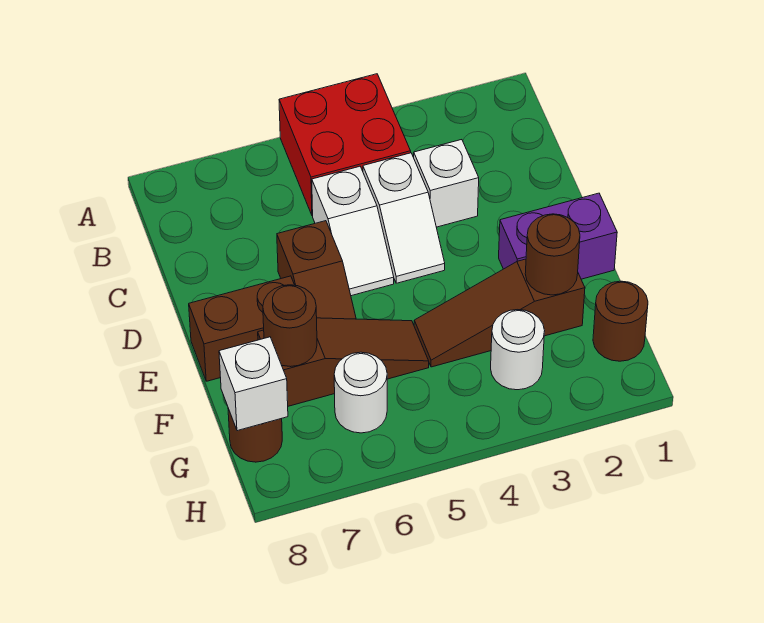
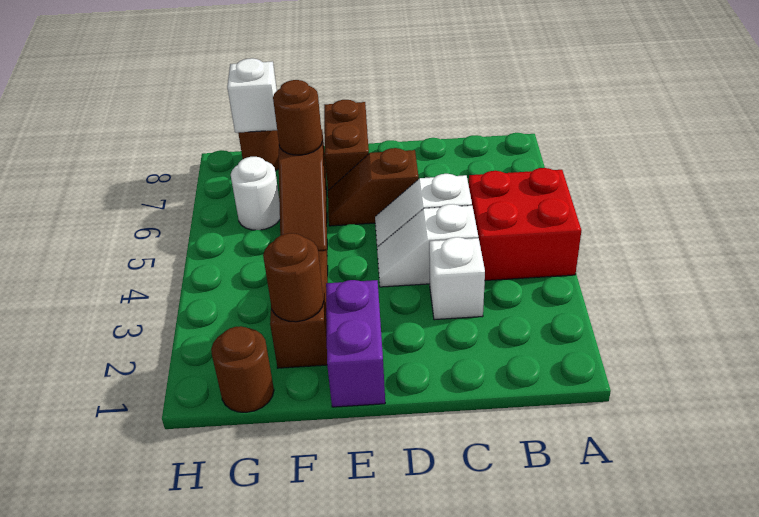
white round brick G3 level 1 -> none

